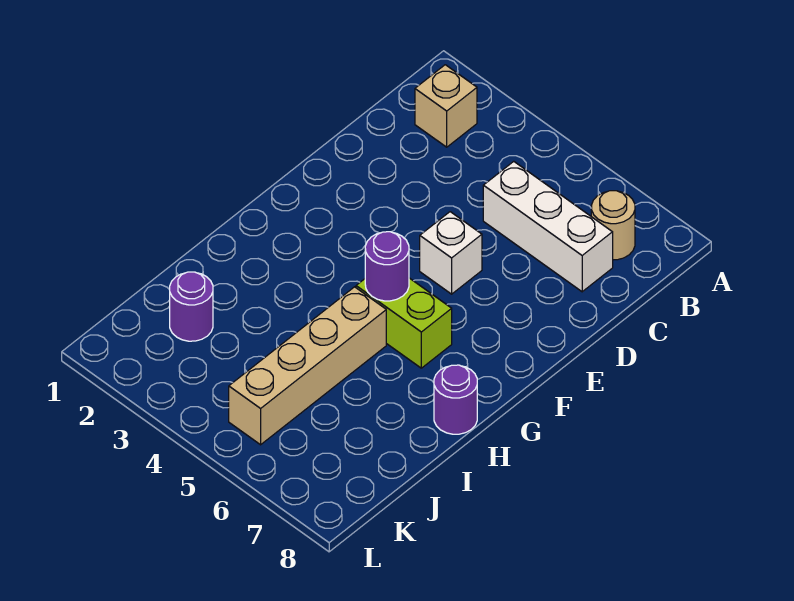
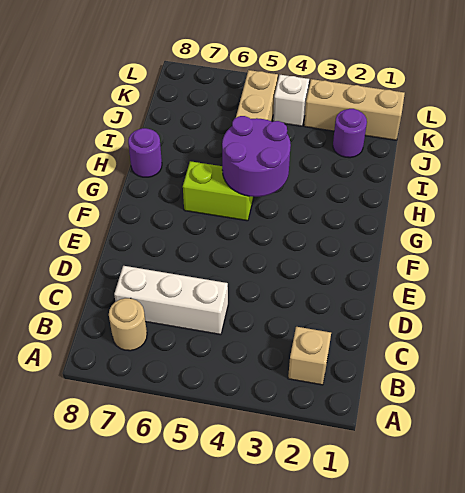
white brick E5 level 1 -> white brick K4 level 1
purple round brick G5 level 2 -> purple round brick G4:H5 level 2
none -> tan brick K1:K3 level 1

